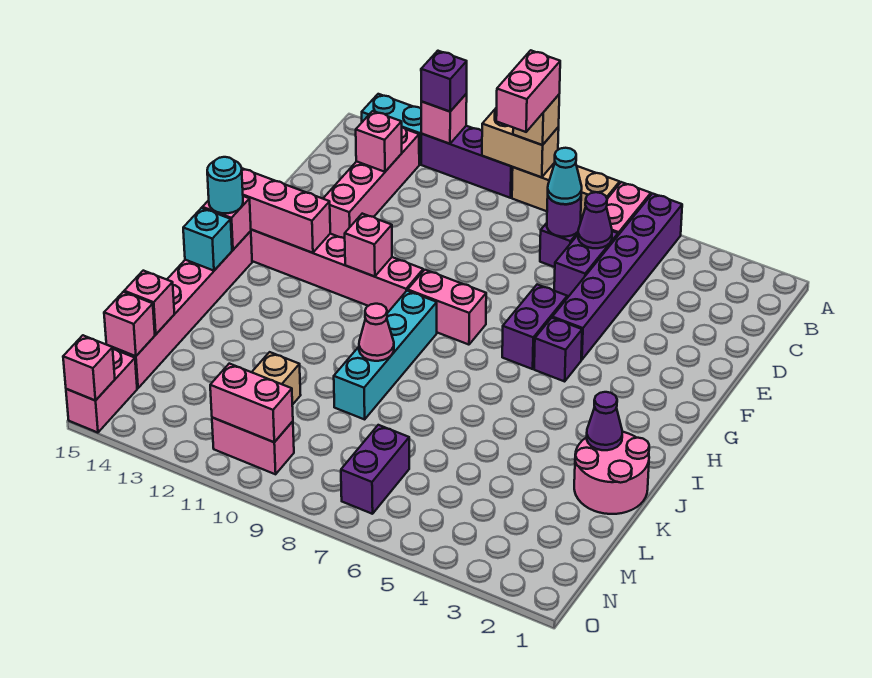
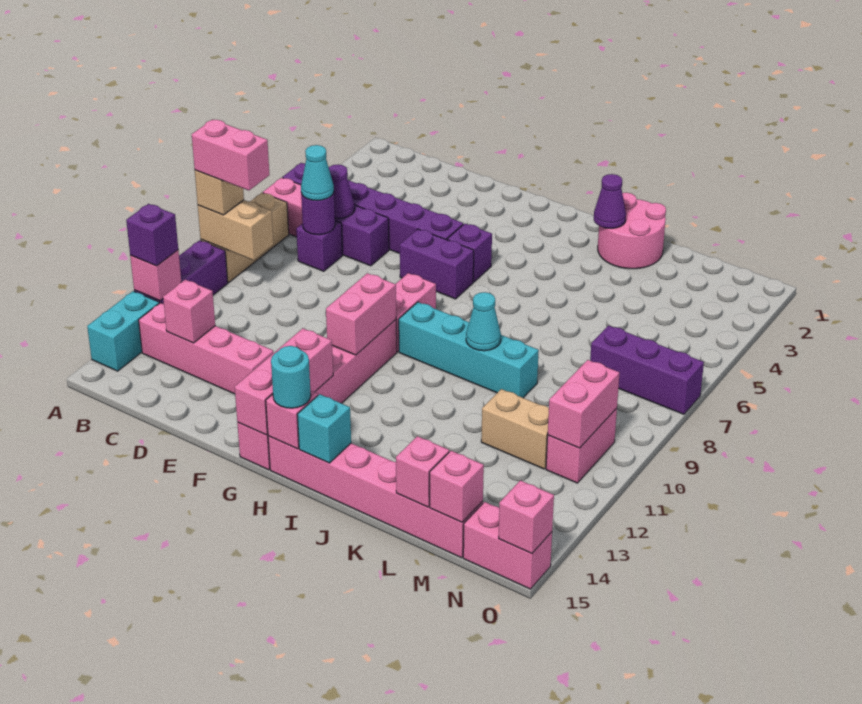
tan brick A9:A10 level 2 -> tan brick A9:B9 level 2
pink brick G11 level 2 -> pink brick G10:G11 level 2
pink cone J9 level 2 -> cyan cone J9 level 2
purple brick M7:N7 level 1 -> purple brick M7:O7 level 1

